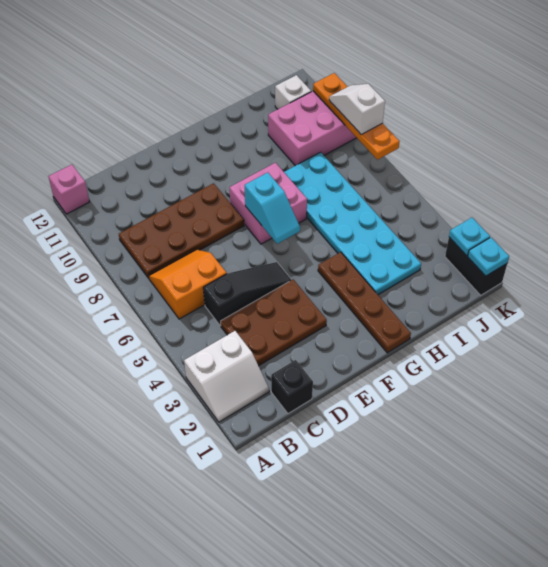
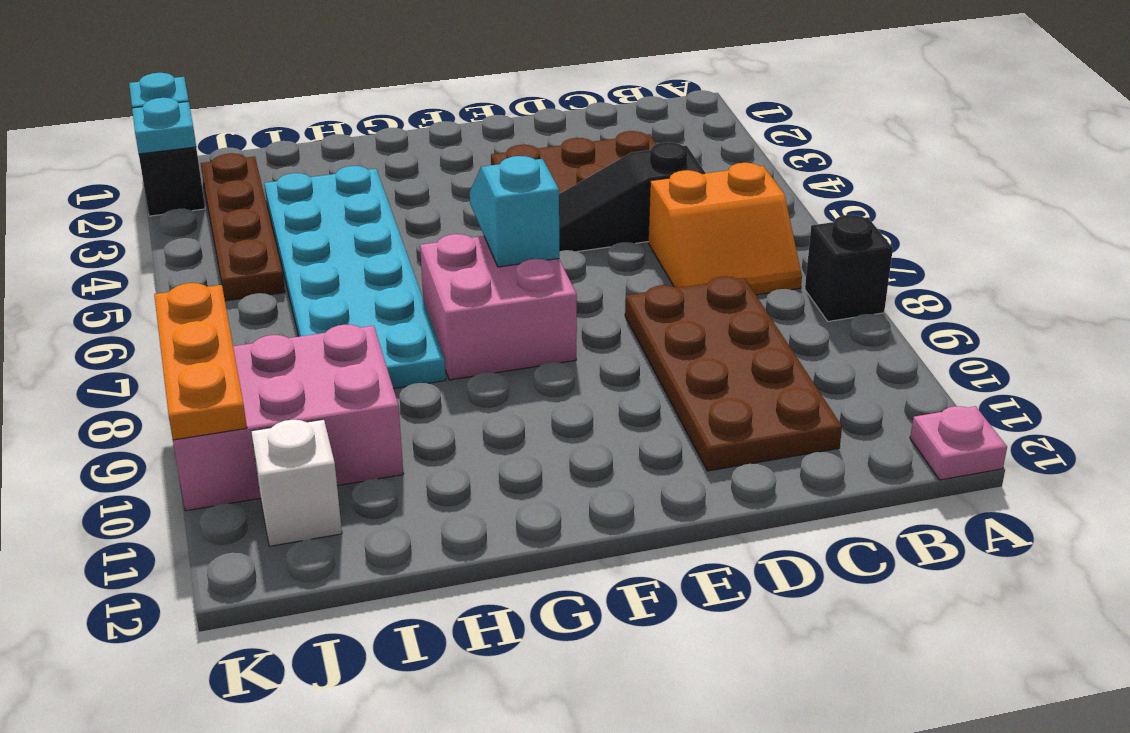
white slope A2:B3 level 1 top 3 -> none
pink brick A12 level 1 -> pink plate A12 level 1
brown plate B8:E9 level 1 -> brown plate C8:D11 level 1
black brick C1 level 1 -> black brick A8 level 1
brown plate G1:G4 level 1 -> brown plate J2:J5 level 1
orange plate K7:K10 level 2 -> orange plate K8:K10 level 2
white slope K8:K9 level 3 top 8 -> none

